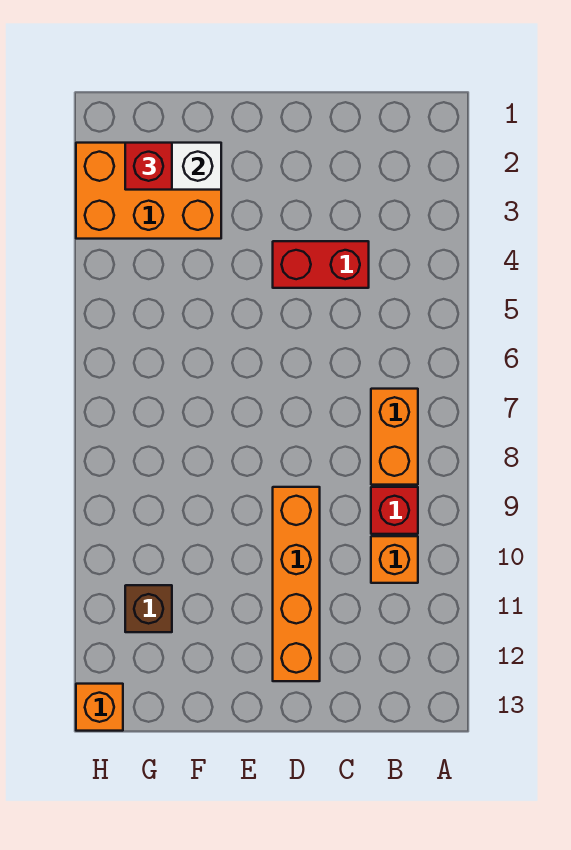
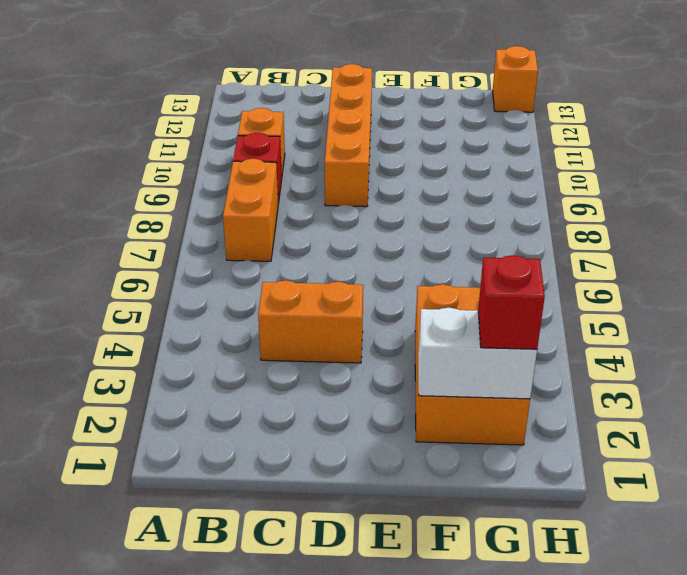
red brick C4:D4 level 1 -> orange brick C4:D4 level 1
orange brick F2:H3 level 1 -> orange brick F2:G4 level 1
brown brick G11 level 1 -> none

